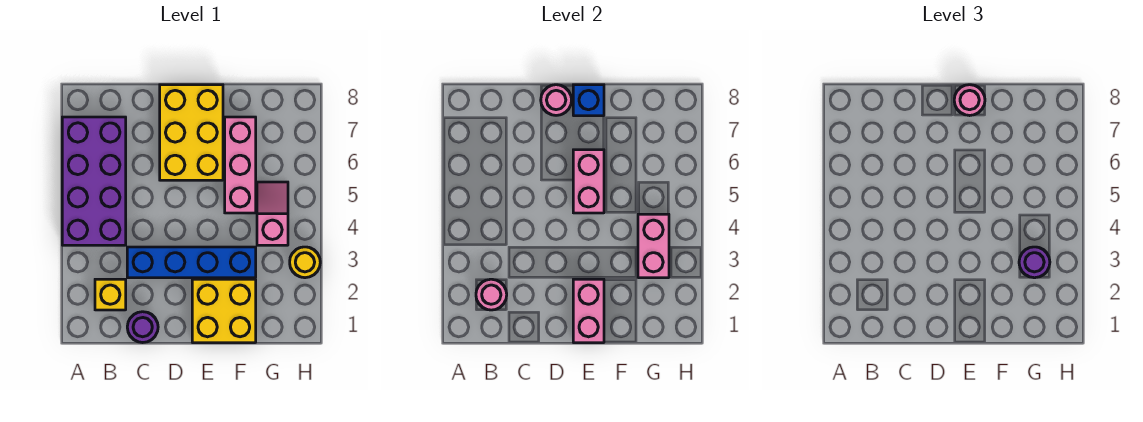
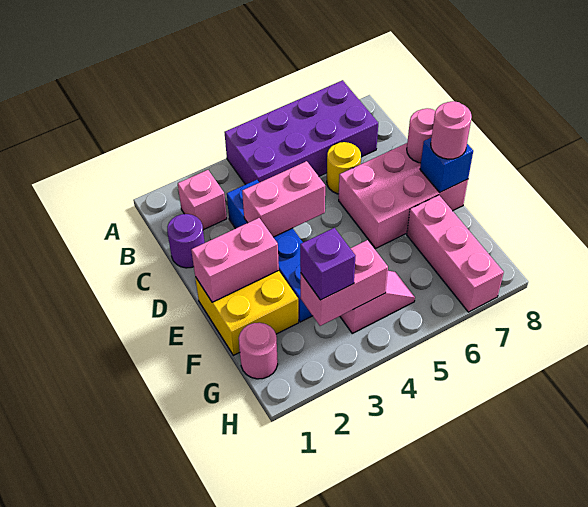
yellow brick B2 level 1 -> pink brick B2 level 1
pink round brick B2 level 2 -> pink round brick G1 level 1
yellow brick D6:E8 level 1 -> pink brick D6:E8 level 1
pink brick E5:E6 level 2 -> pink brick D3:D4 level 2
pink brick F5:F7 level 1 -> pink brick F7:H7 level 1
purple round brick G3 level 3 -> purple brick G3 level 3
yellow round brick H3 level 1 -> yellow round brick C6 level 1

